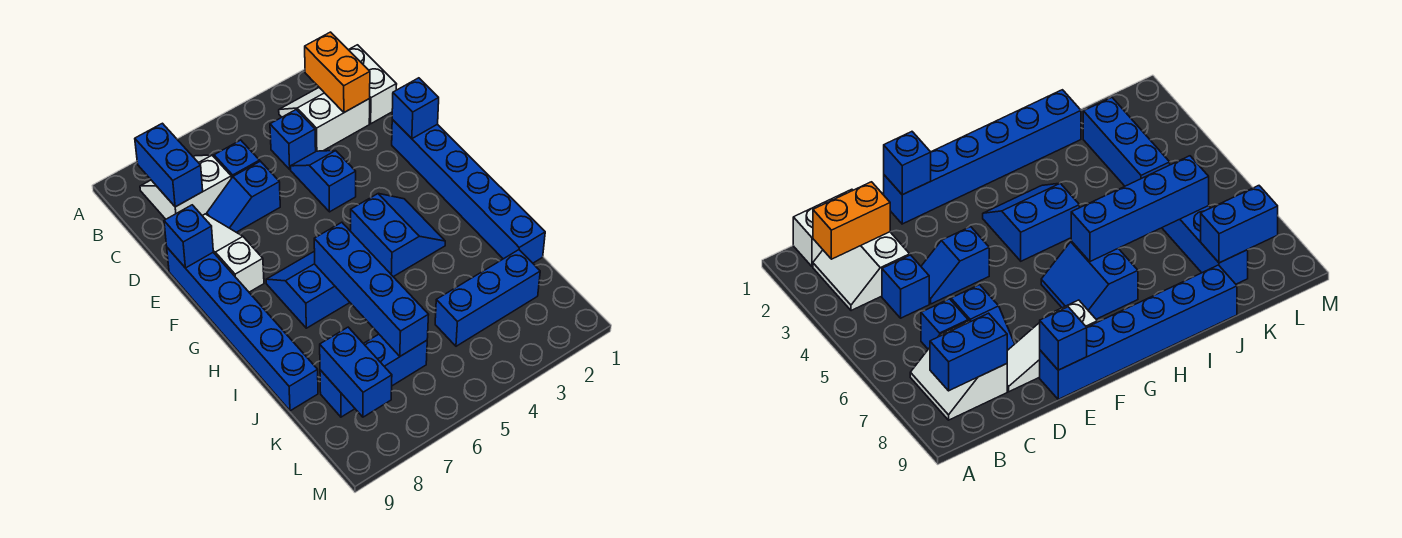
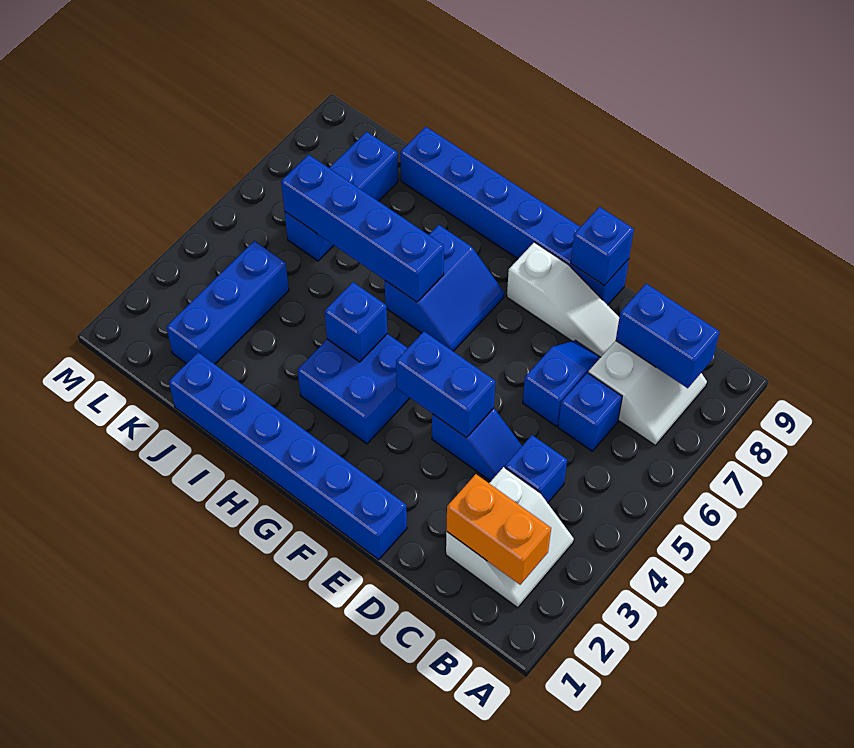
white brick B1:C1 level 1 -> none
blue brick E1 level 2 -> blue brick H4 level 2
blue slope G3:H4 level 1 top 4 -> blue brick G3:H4 level 1
blue brick K8:L8 level 2 -> blue brick E4:F4 level 2

